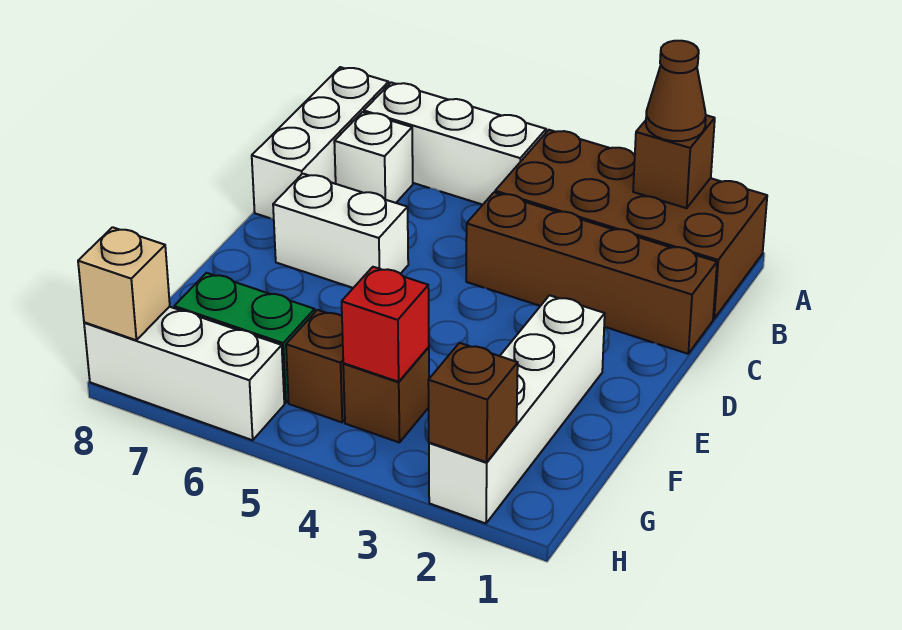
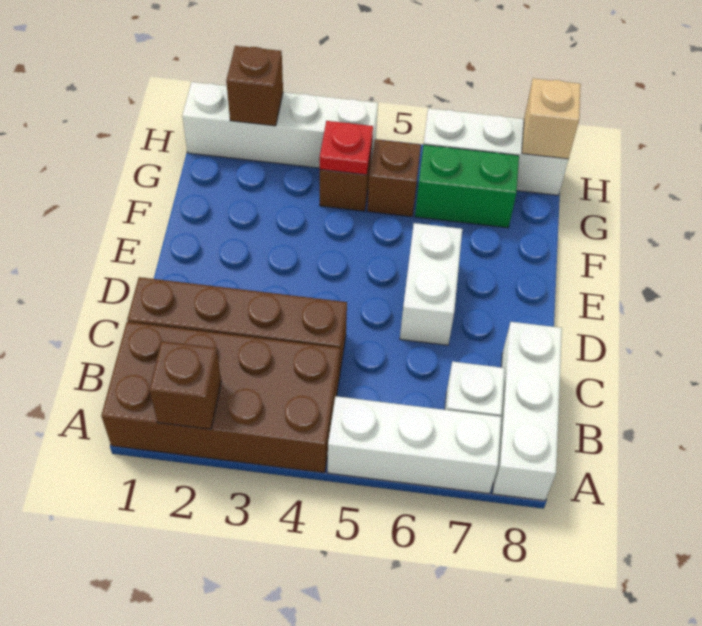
brown cone A2 level 3 -> none
white brick D6:D7 level 1 -> white brick D6:E6 level 1
white brick E2:H2 level 1 -> white brick H1:H4 level 1
red brick G4 level 2 -> red plate G4 level 2

